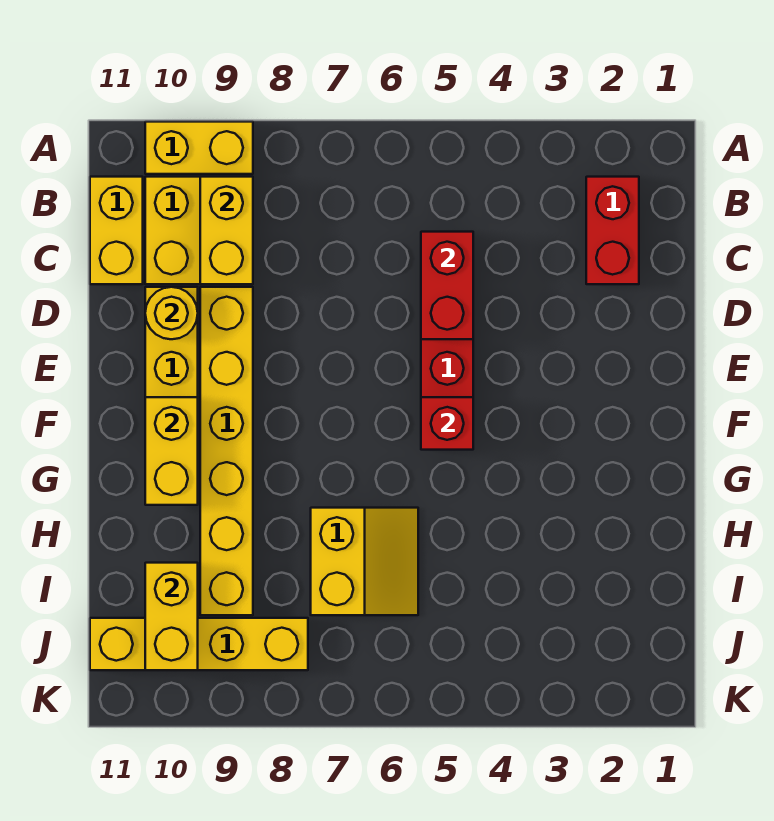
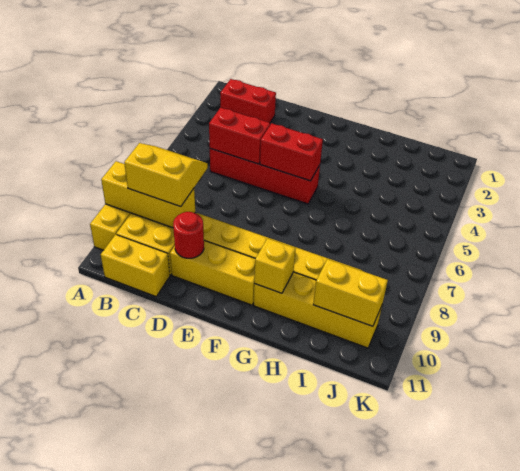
yellow brick B9:C9 level 2 -> yellow brick A9:C9 level 2
yellow round brick D10 level 2 -> red round brick D10 level 2
red brick F5 level 2 -> red brick E5:F5 level 2
yellow brick F10:G10 level 2 -> yellow brick G10 level 2
yellow slope H6:I7 level 1 top 7 -> yellow slope B8:C9 level 3 top 9
yellow brick J8:J11 level 1 -> yellow brick G10:J10 level 1

